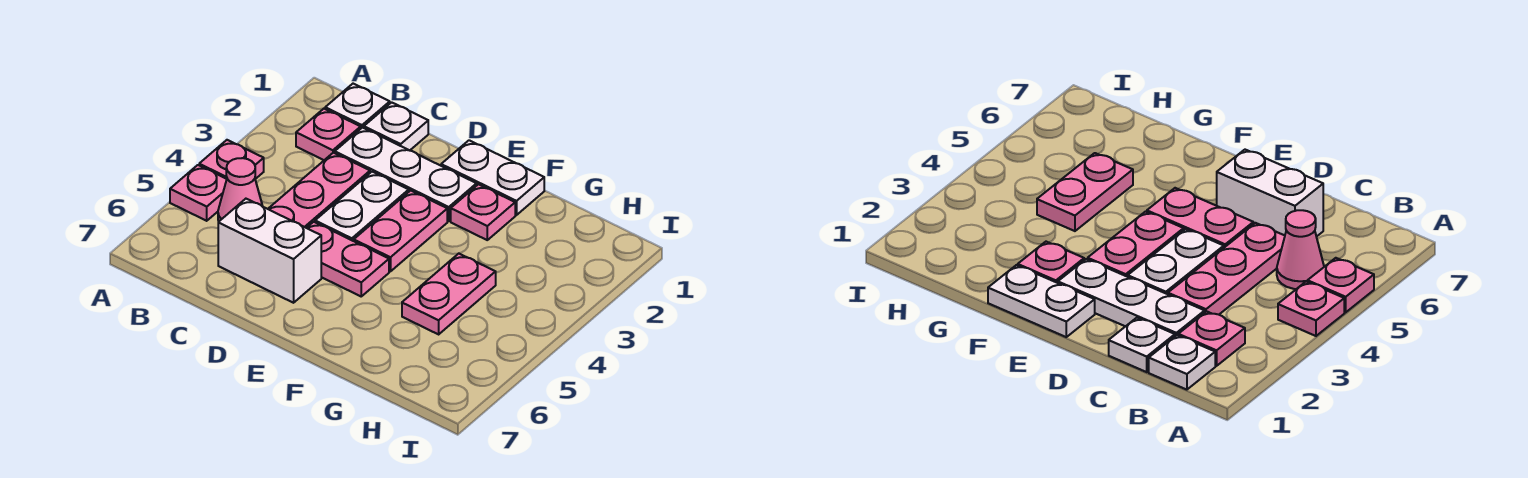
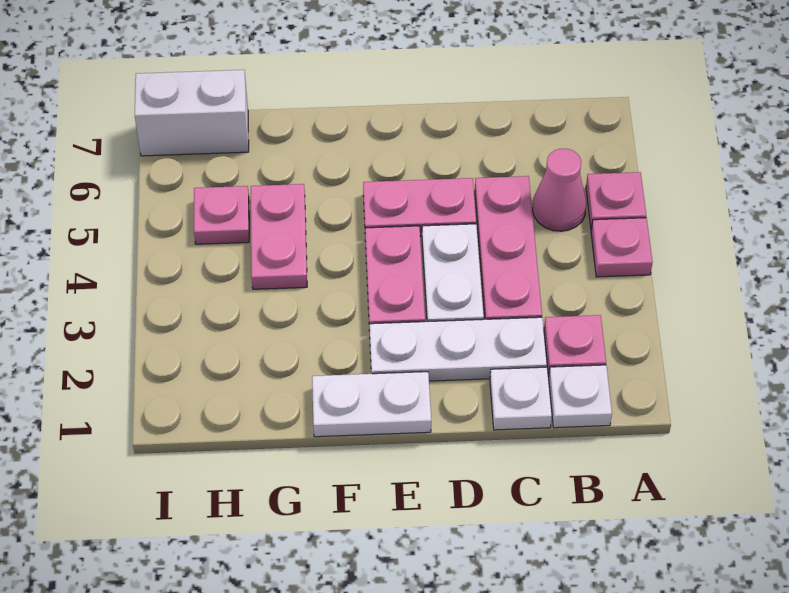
white brick C6:D6 level 1 -> white brick H7:I7 level 1
pink plate F2 level 1 -> pink plate H5 level 1

